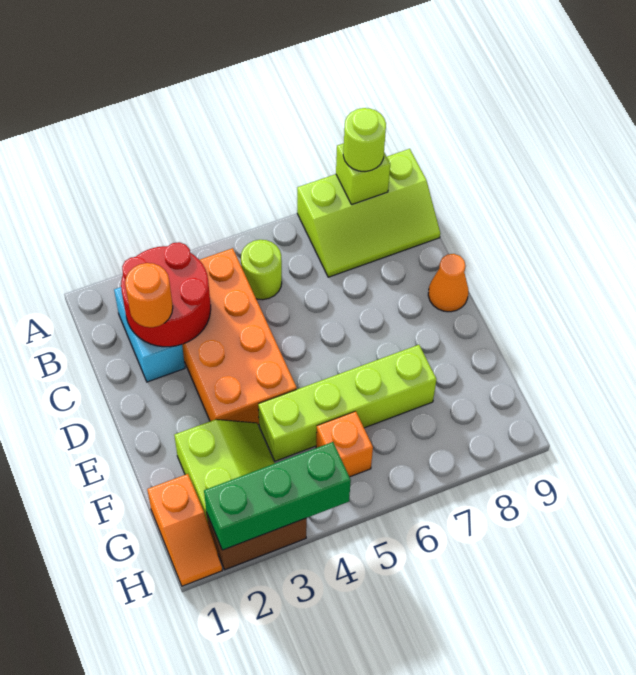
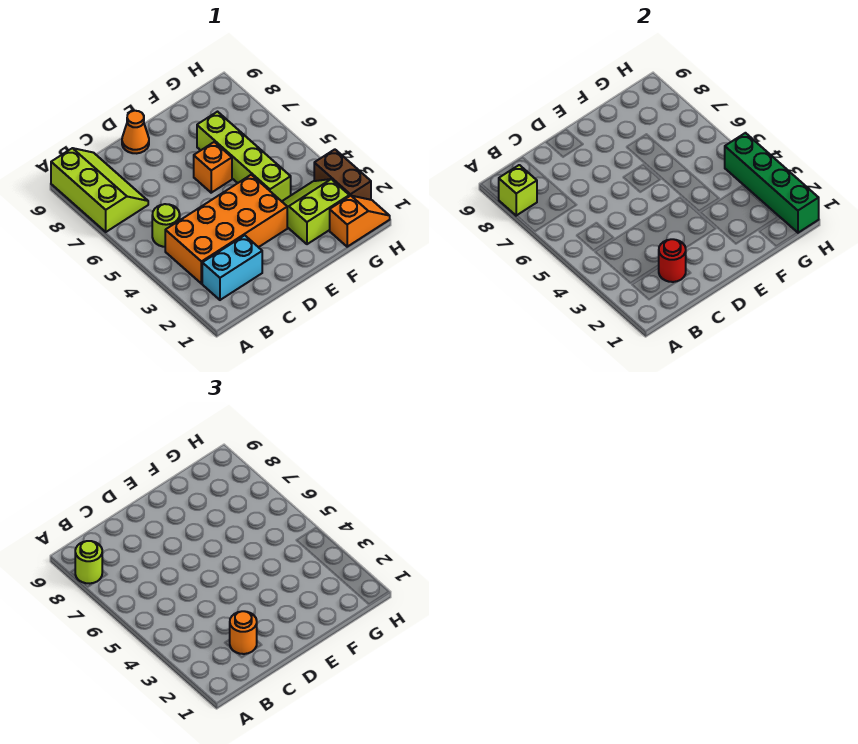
red round brick B2:C3 level 2 -> red round brick C2 level 2
orange brick G5 level 1 -> orange brick E6 level 1
green brick H2:H4 level 2 -> green brick H1:H4 level 2

